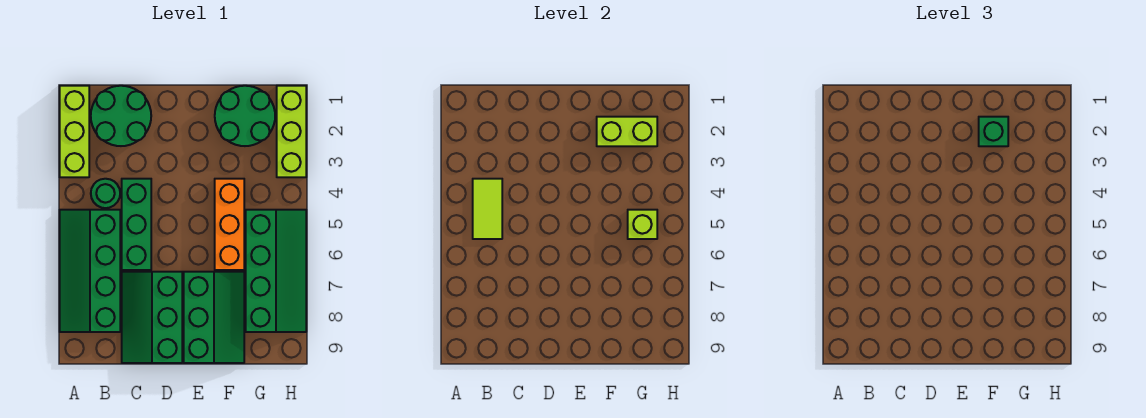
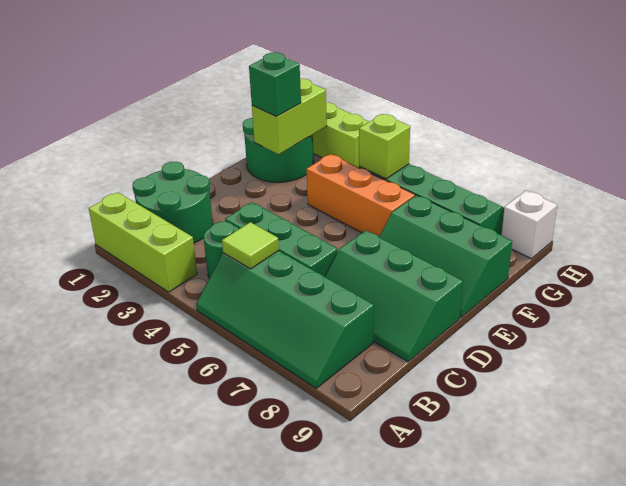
lime tile B4:B5 level 2 -> lime tile B5 level 2
green slope E7:F9 level 1 top E -> green slope E7:F9 level 1 top F
none -> white brick H9 level 1

